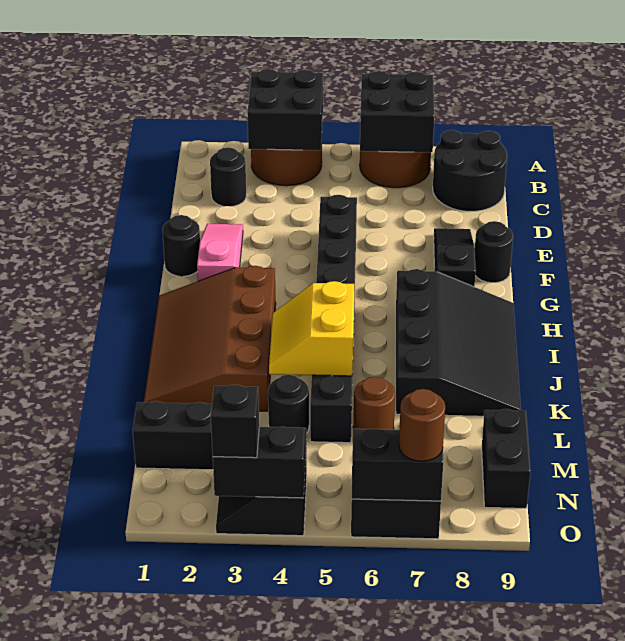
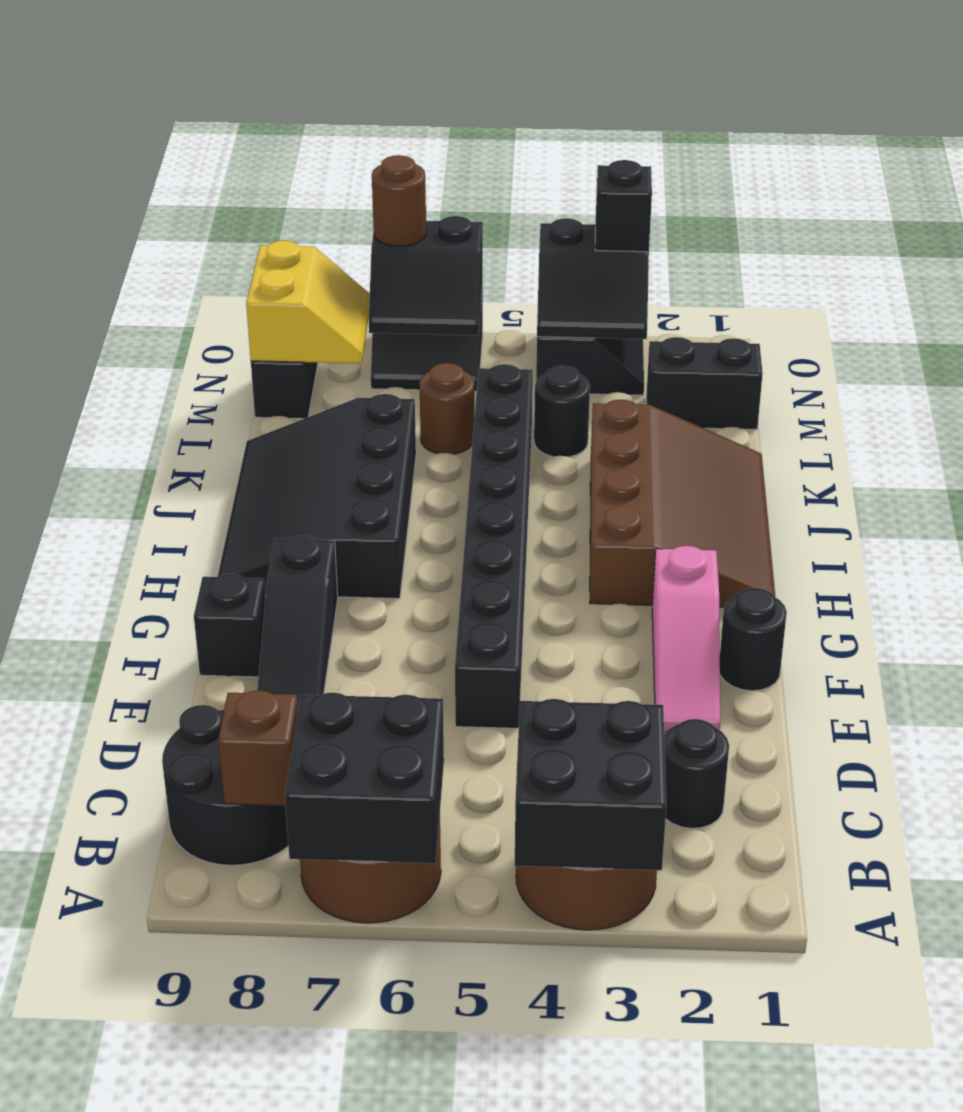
none -> brown brick B8 level 2
black round brick F9 level 1 -> black brick F9 level 1
yellow slope J4:K5 level 2 top 5 -> yellow slope M8:N9 level 2 top 9

